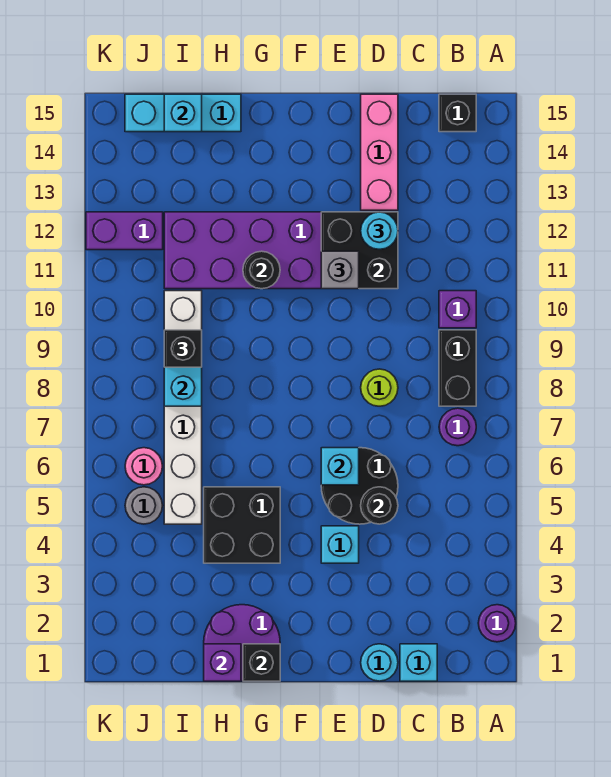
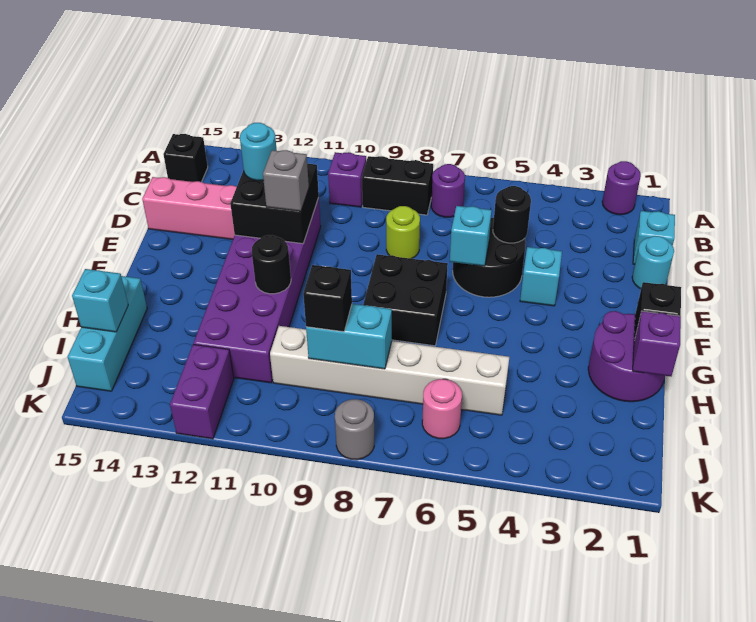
black brick G4:H5 level 1 -> black brick F7:G8 level 1
grey round brick J5 level 1 -> grey round brick K8 level 1

